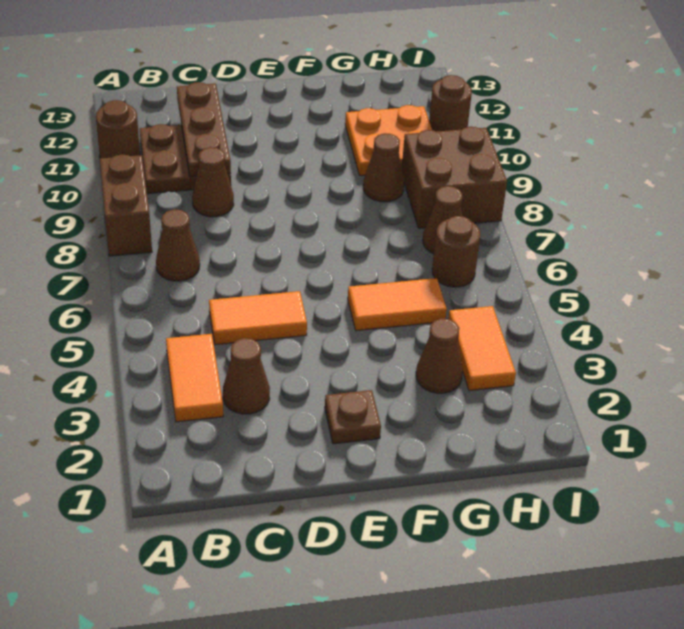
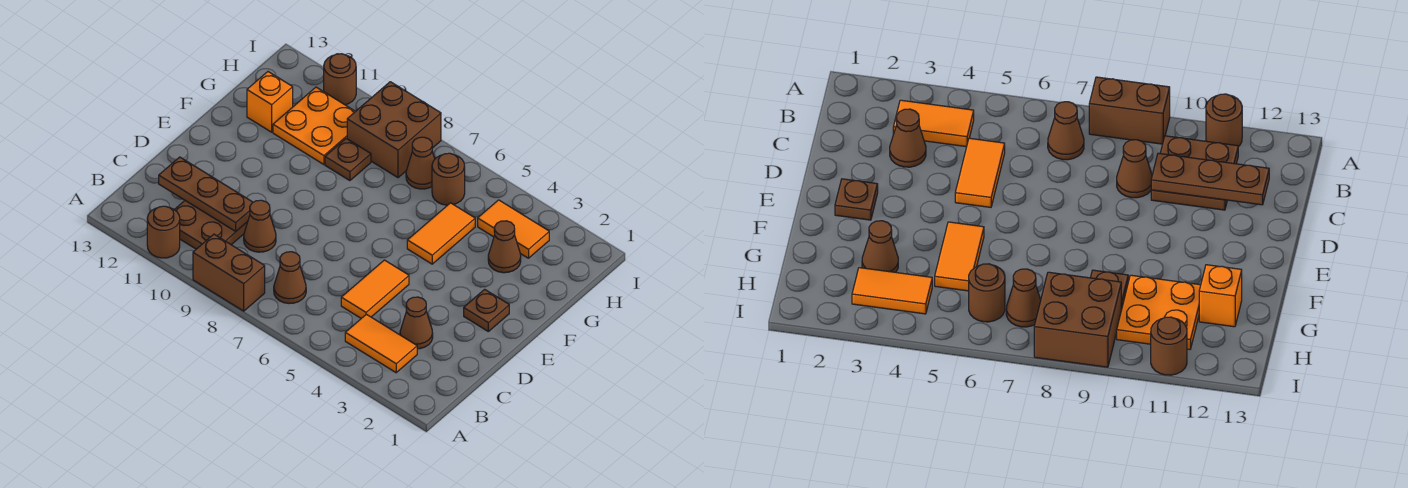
brown cone G9 level 1 -> brown plate G9 level 1
none -> orange brick G12 level 1

